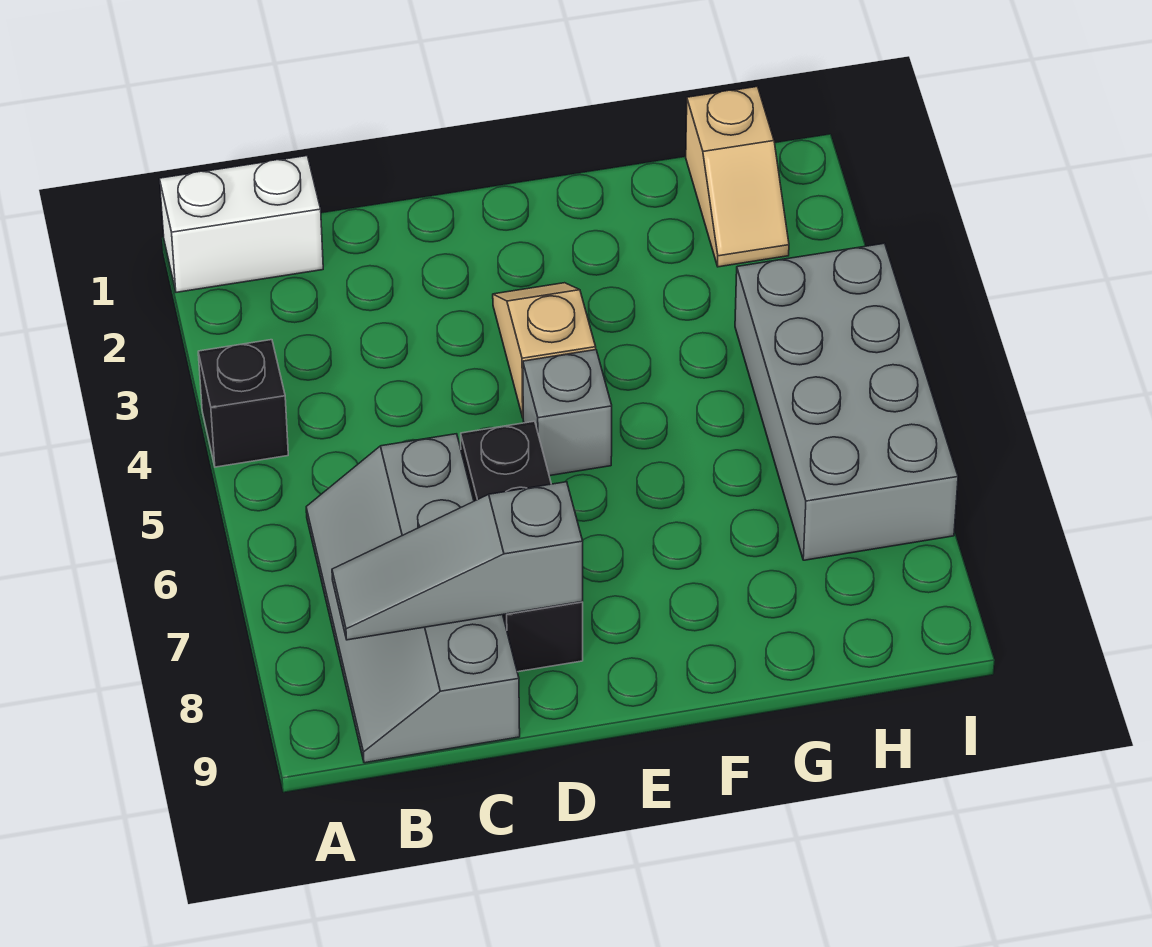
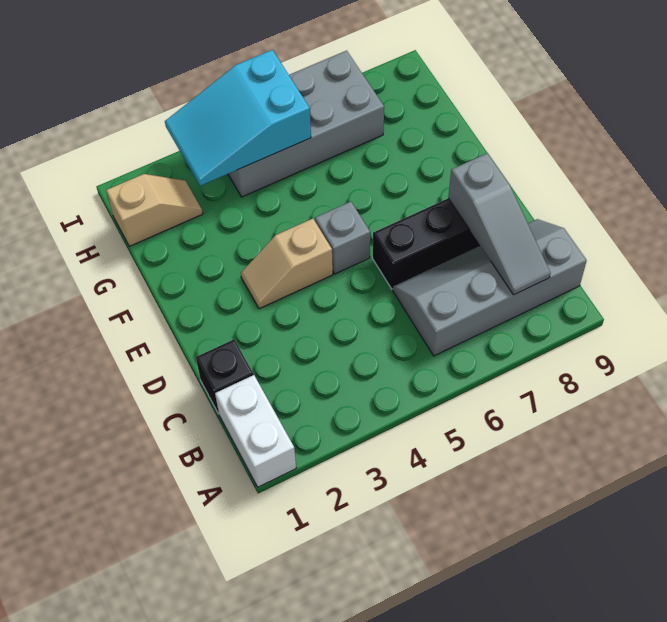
black brick A4 level 1 -> black brick C1 level 1
grey slope B6:C9 level 1 top C -> grey slope B6:C9 level 1 top B
none -> cyan slope H3:I5 level 2 top 5

